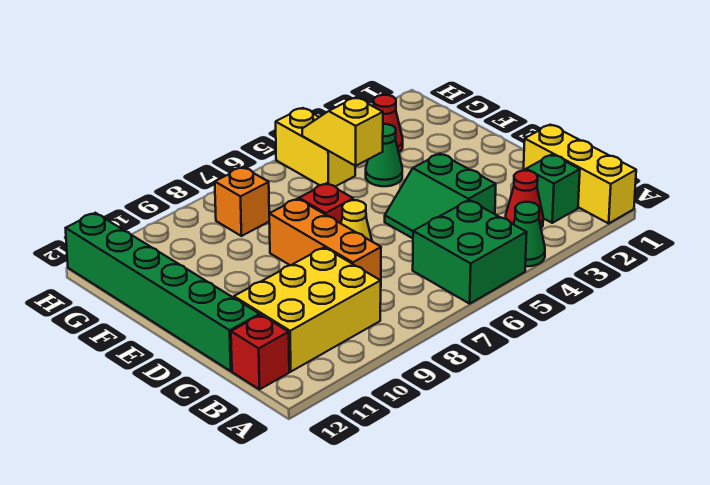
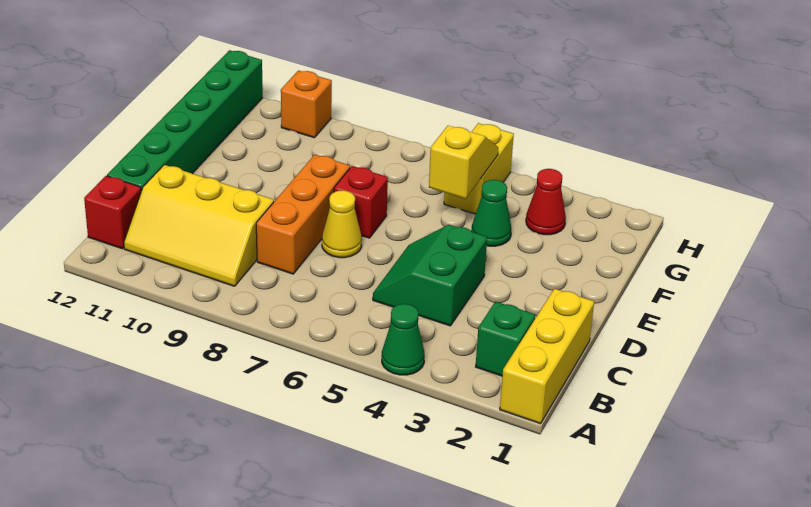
green brick A5:B6 level 1 -> none
red cone B3 level 1 -> none
yellow brick B9:C11 level 1 -> yellow slope B9:C11 level 1 top C
orange brick G8 level 1 -> orange brick H10 level 1

